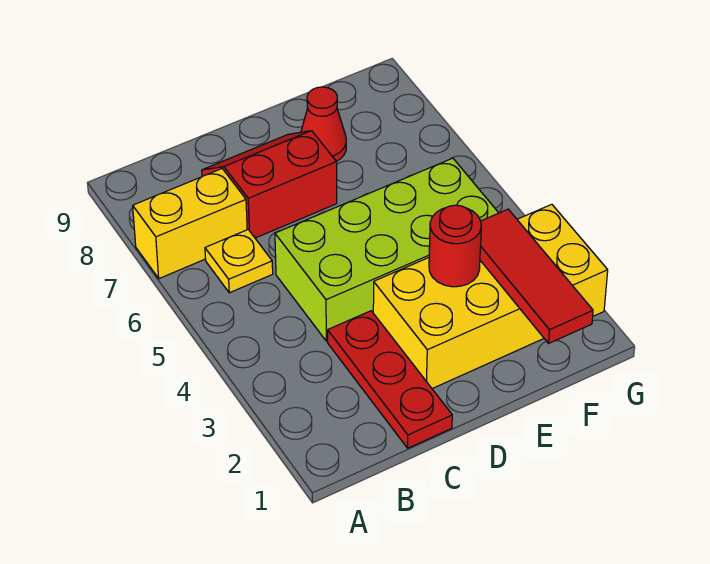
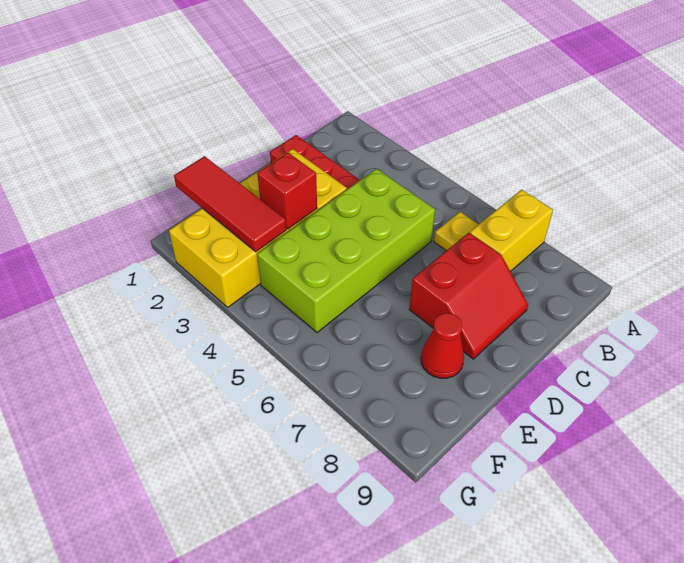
red round brick E3 level 2 -> red brick E3 level 2

